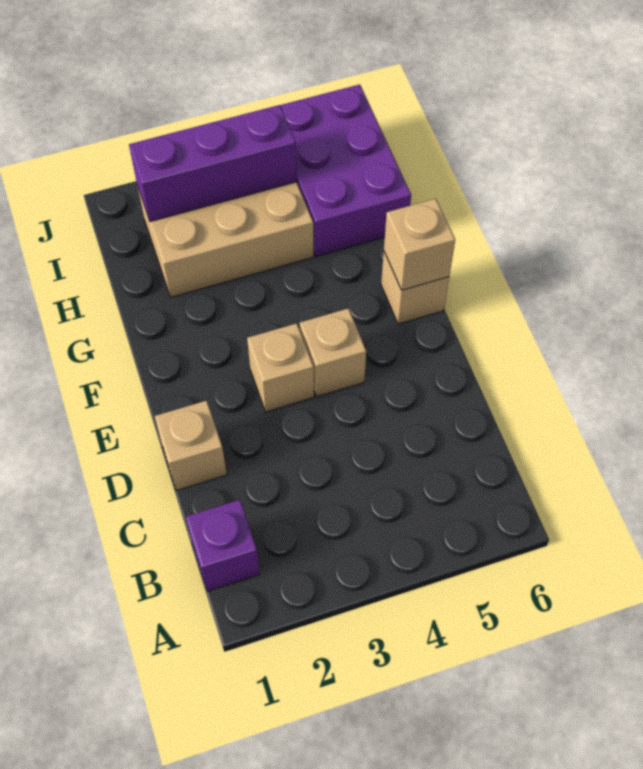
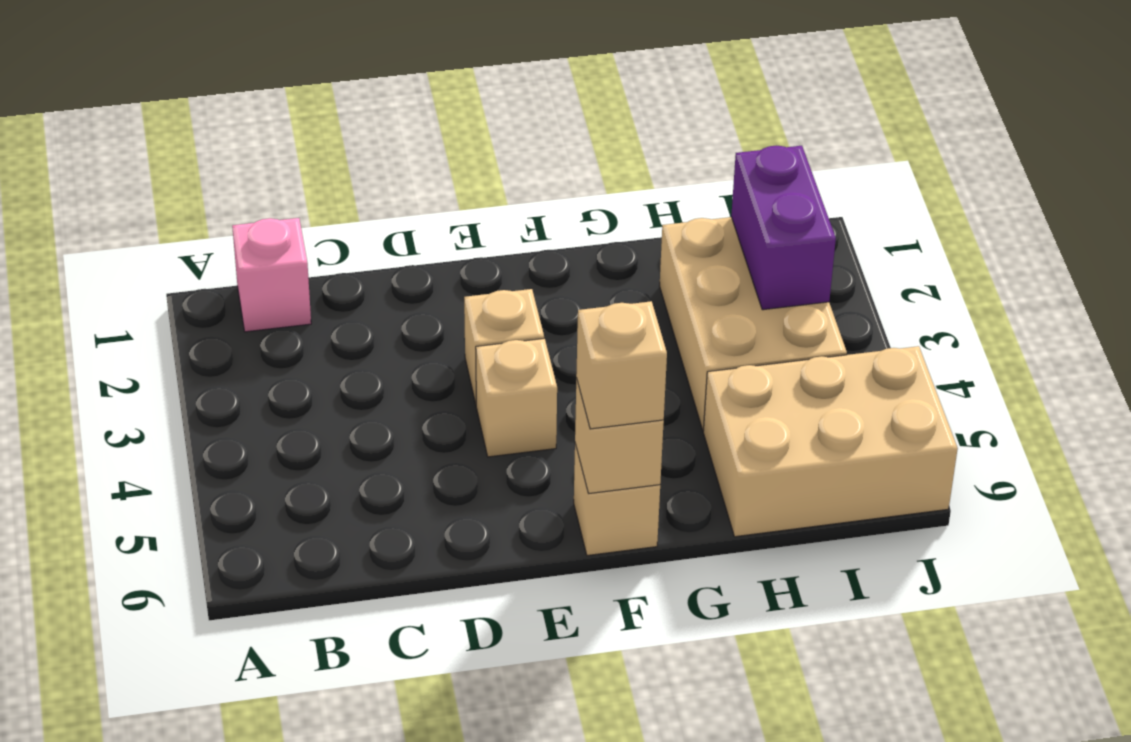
purple brick B1 level 1 -> pink brick B1 level 1
tan brick D1 level 1 -> tan brick F6 level 3
purple brick H5:J6 level 1 -> tan brick H5:J6 level 1
purple brick I2:I4 level 2 -> purple brick I2:I3 level 2

